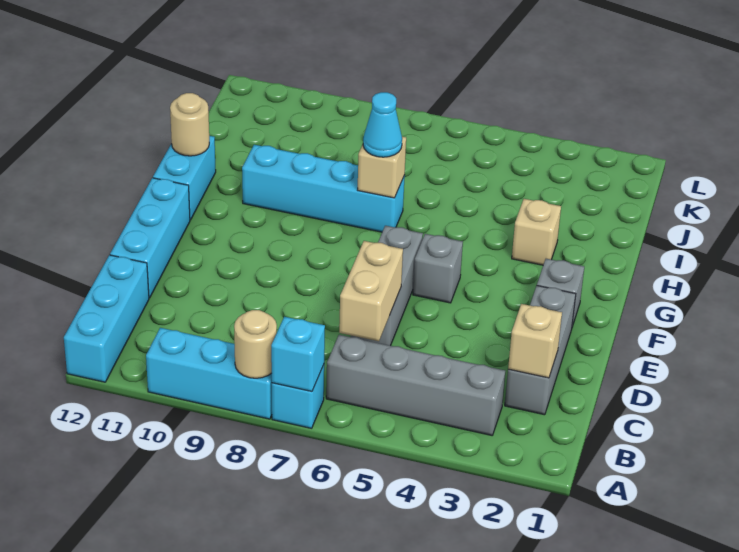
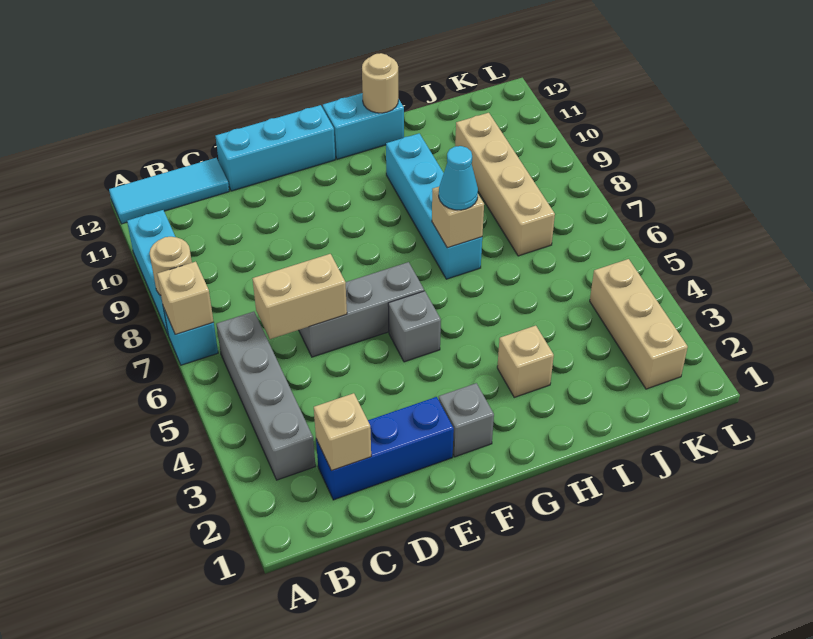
cyan brick A7 level 2 -> tan brick A7 level 2
cyan brick A12:C12 level 1 -> cyan tile A12:C12 level 1
grey brick C2:E2 level 1 -> blue brick C2:E2 level 1
none -> tan brick J7:J10 level 1
none -> tan brick K2:K4 level 1

